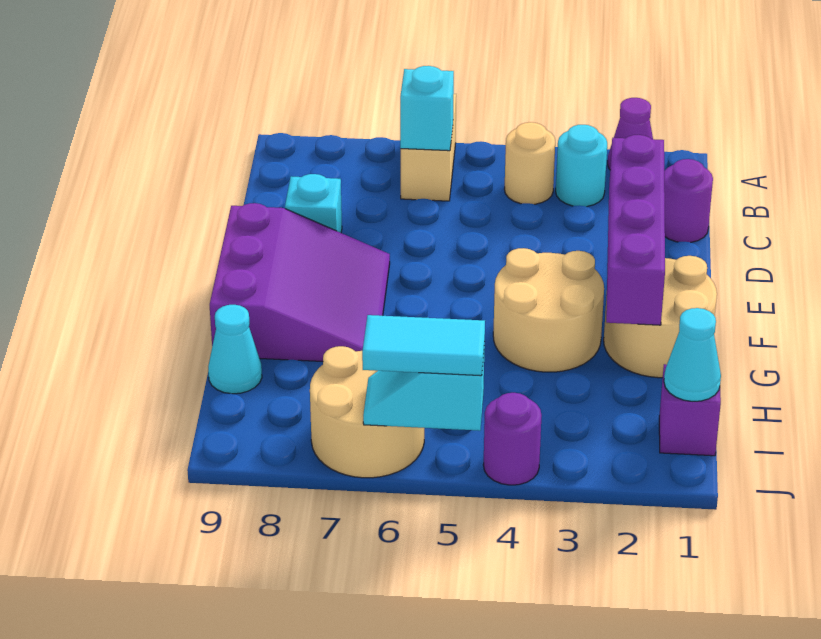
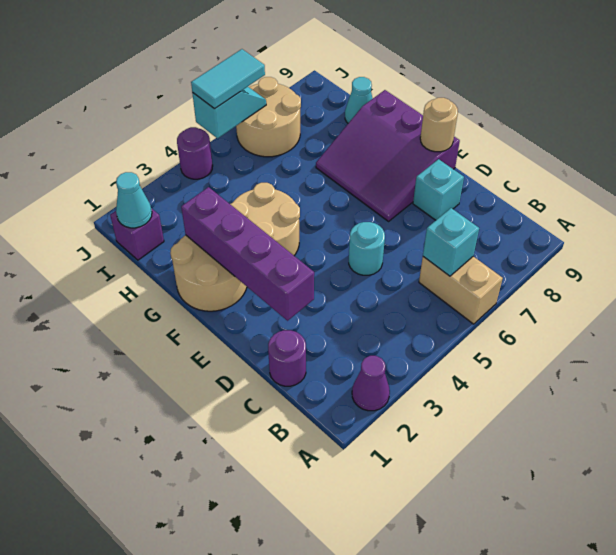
cyan round brick B3 level 1 -> cyan round brick D5 level 1
tan round brick B4 level 1 -> tan round brick E9 level 2

